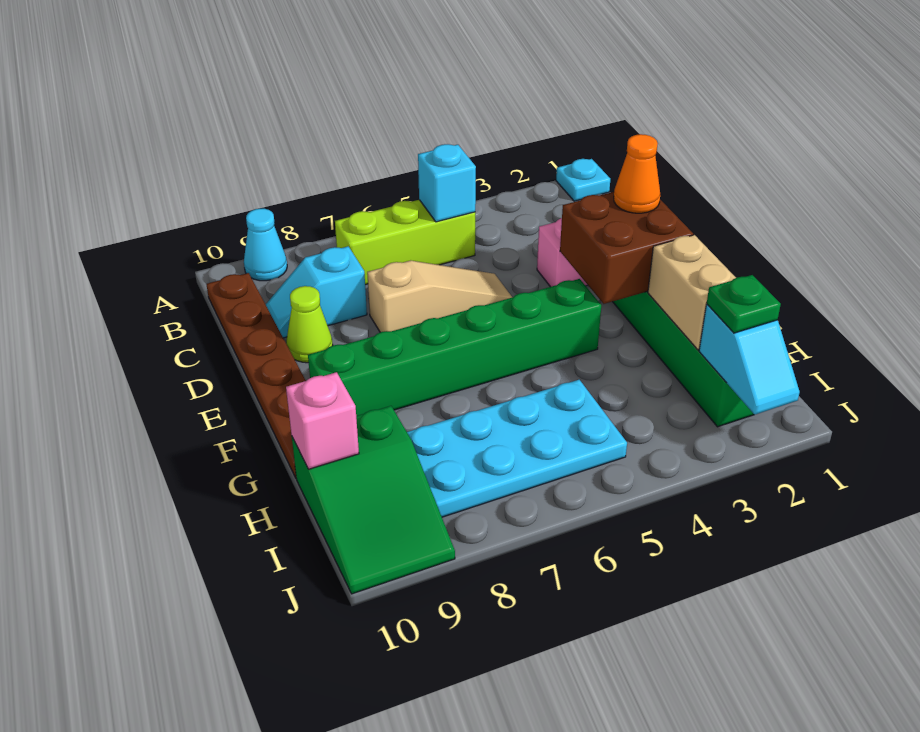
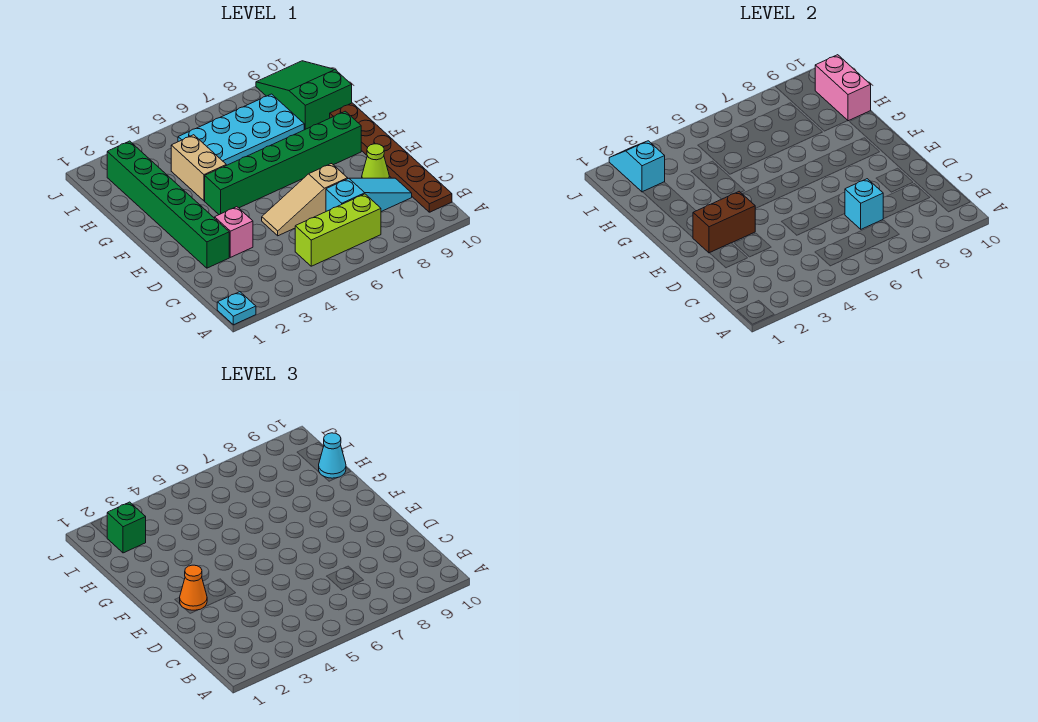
cyan cone A9 level 1 -> cyan cone H10 level 3
cyan brick B5 level 2 -> cyan brick C7 level 2
cyan slope C8:C9 level 1 top 8 -> cyan slope C7:C9 level 1 top 7
brown brick E2:F3 level 2 -> brown brick E2:E3 level 2
tan brick G2:H2 level 2 -> tan brick G4:H4 level 1
pink brick H10 level 2 -> pink brick H10:I10 level 2
green plate I2 level 3 -> green brick I2 level 3

